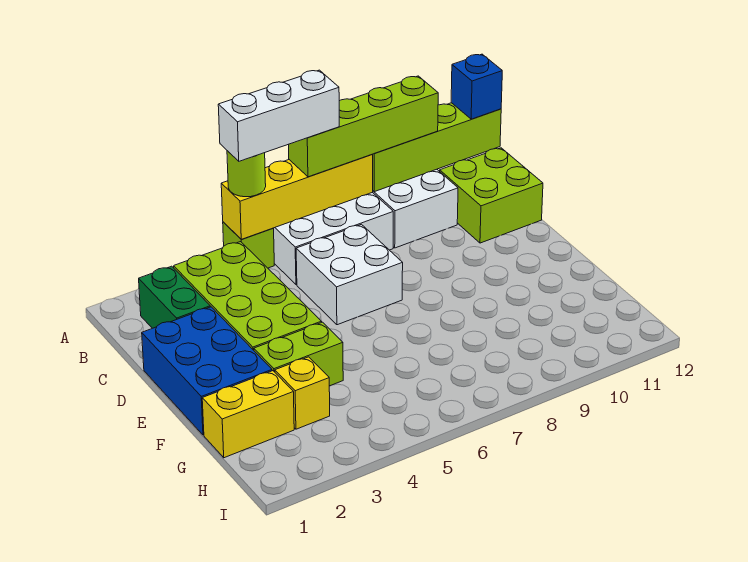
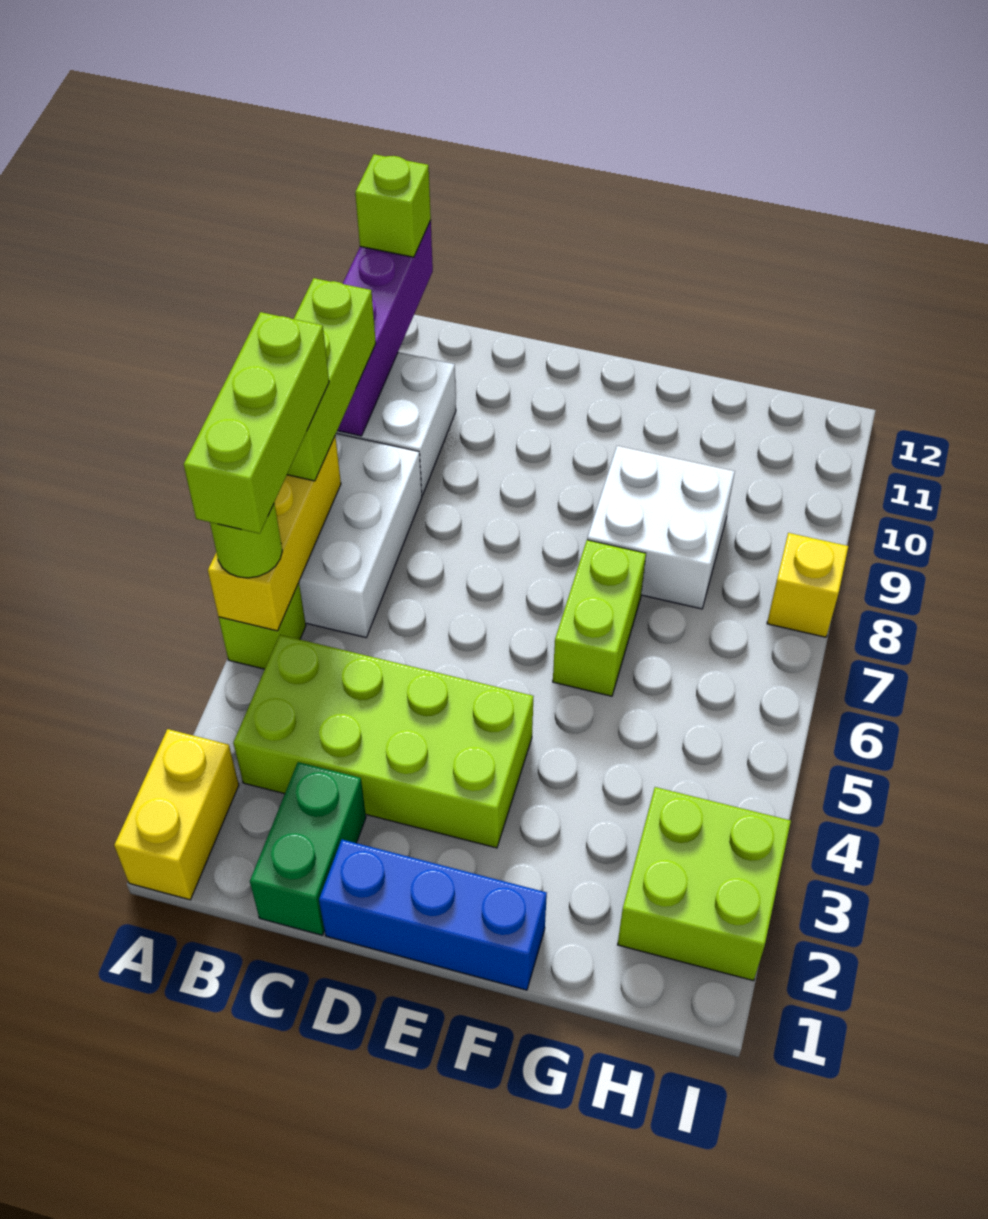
yellow brick A5:A8 level 2 -> yellow brick A5:A7 level 2
white brick A5:A7 level 4 -> lime brick A5:A7 level 4
lime brick A7:A10 level 3 -> lime brick A7:A9 level 3
lime brick A9:A12 level 2 -> purple brick A9:A12 level 2
blue brick A12 level 3 -> lime brick A12 level 3
green brick B2:C2 level 1 -> green brick C1:C2 level 1
lime brick B11:C12 level 1 -> lime brick H2:I3 level 1
white brick C6:D7 level 1 -> white brick F8:G9 level 1
blue brick D1:F2 level 1 -> blue brick D1:F1 level 1
lime brick F3:F4 level 1 -> lime brick F6:F7 level 1
yellow brick G1:G2 level 1 -> yellow brick A1:A2 level 1
yellow brick G3 level 1 -> yellow brick I8 level 1

